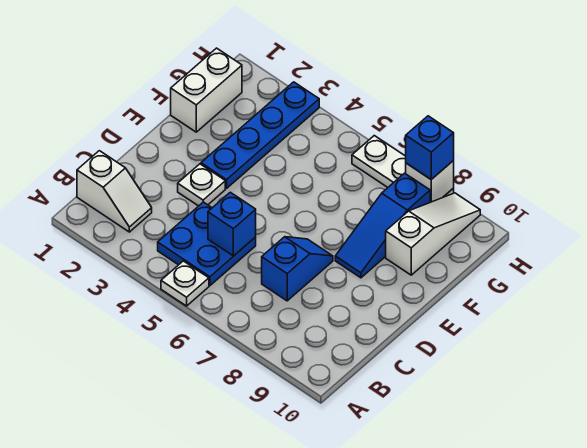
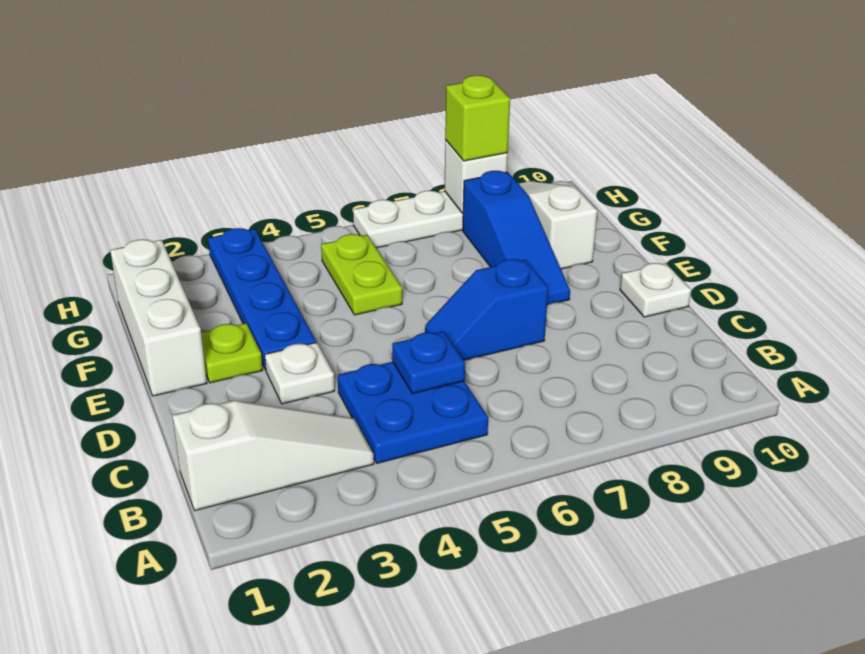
white plate A5 level 1 -> white plate D10 level 1
white slope B1:B2 level 1 top 1 -> white slope B1:B3 level 1 top 1
blue brick C5 level 2 -> blue plate C5 level 2
blue slope C7:D7 level 1 top C -> blue slope D6:D7 level 1 top 7
none -> lime plate E2 level 1
white brick F1:G1 level 1 -> white brick E1:G1 level 1
none -> lime plate F5:G5 level 1
blue brick H8 level 3 -> lime brick H8 level 3

